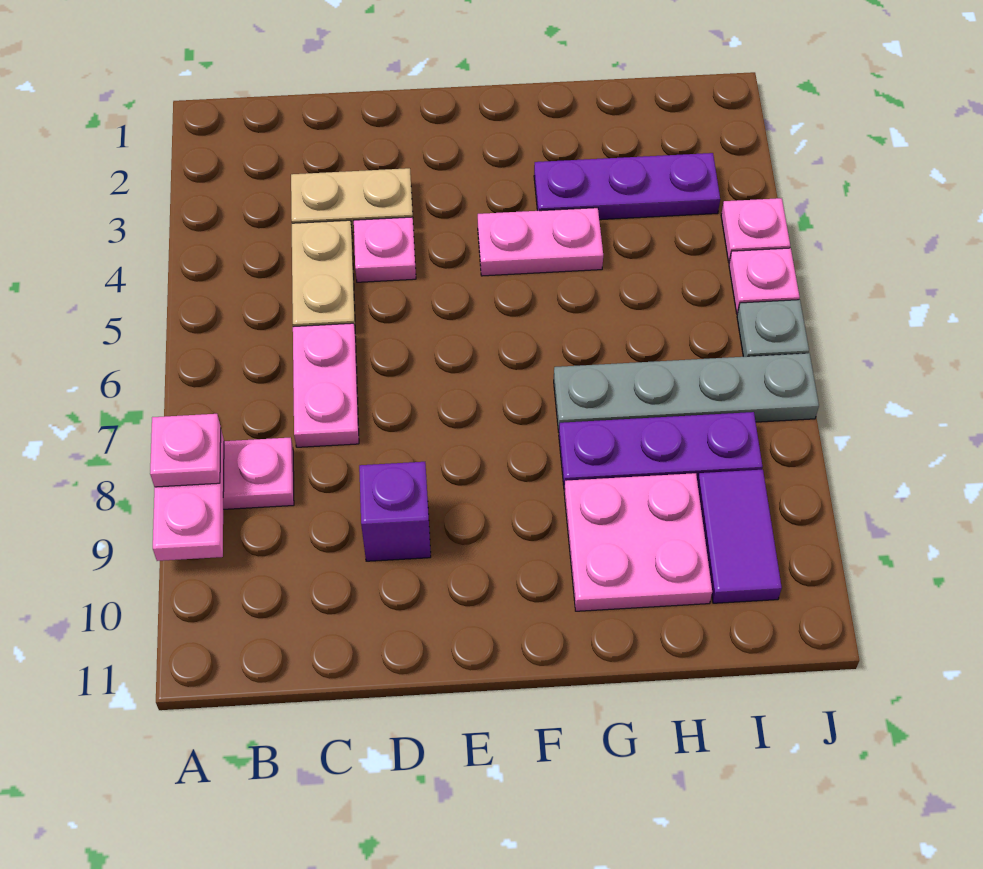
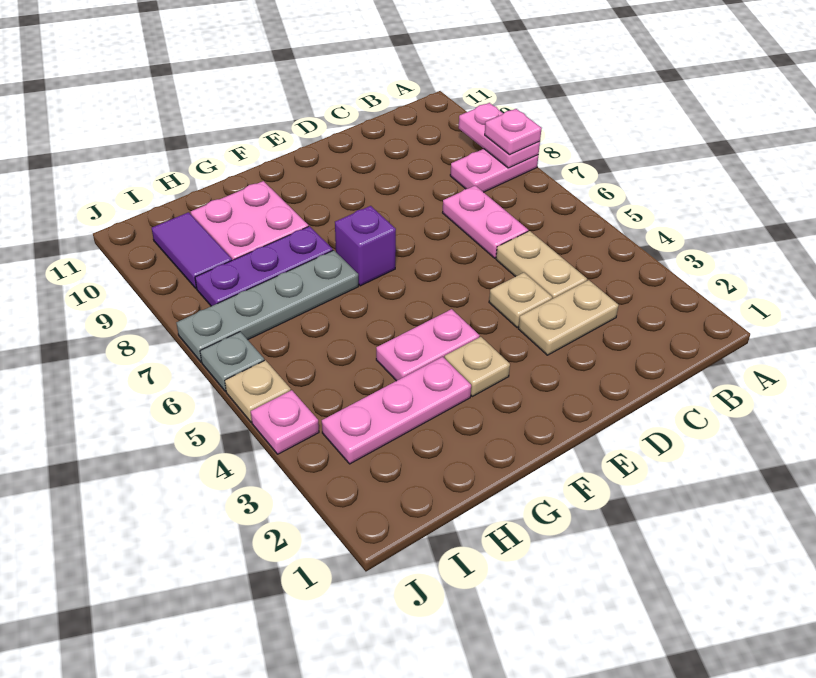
pink plate D4 level 1 -> tan plate D4 level 1
purple brick D9 level 1 -> purple brick F7 level 1
none -> tan plate F3 level 1
purple plate G3:I3 level 1 -> pink plate G3:I3 level 1
pink plate J5 level 1 -> tan plate J5 level 1

